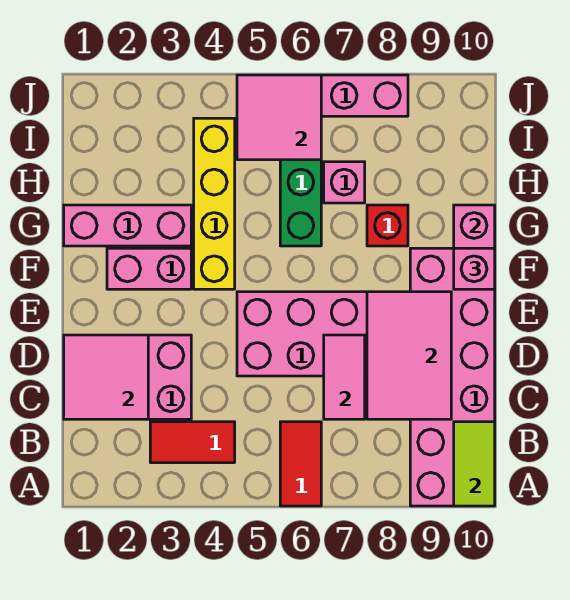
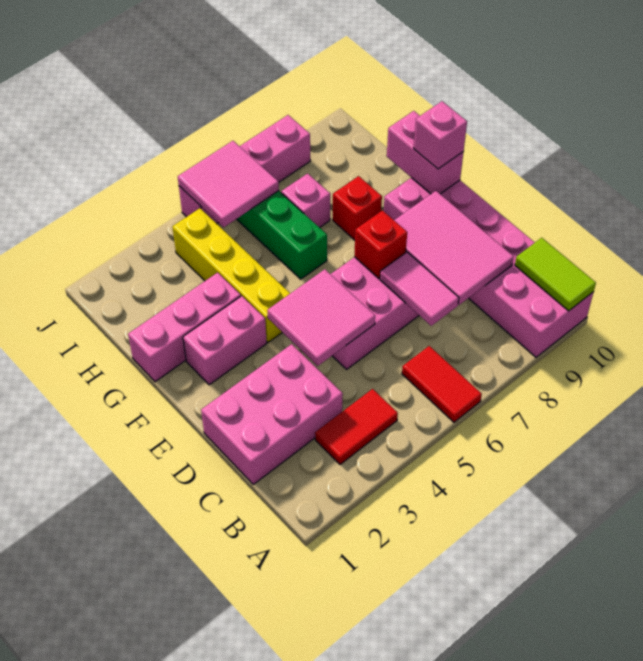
pink tile C1:D2 level 2 -> pink tile D4:E5 level 2
none -> red brick E7 level 2

